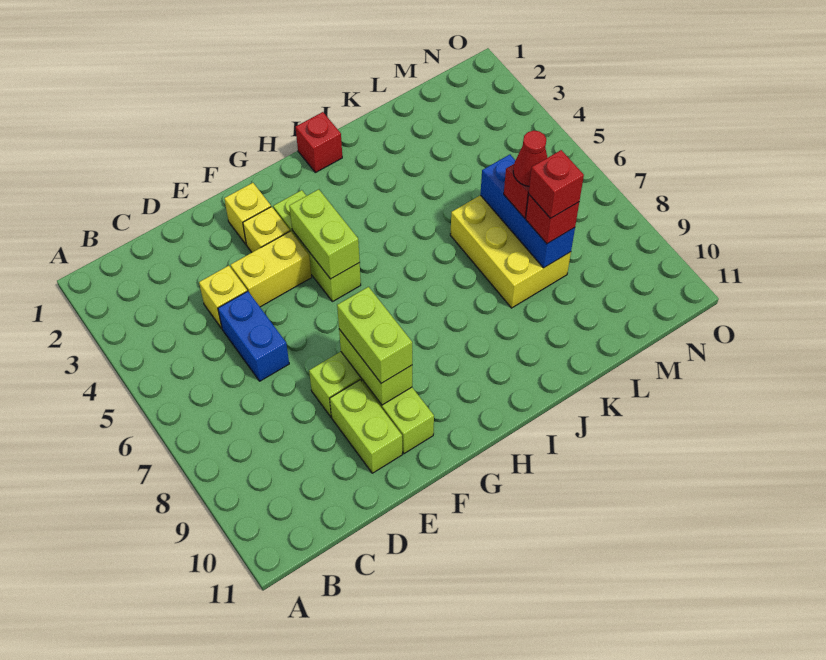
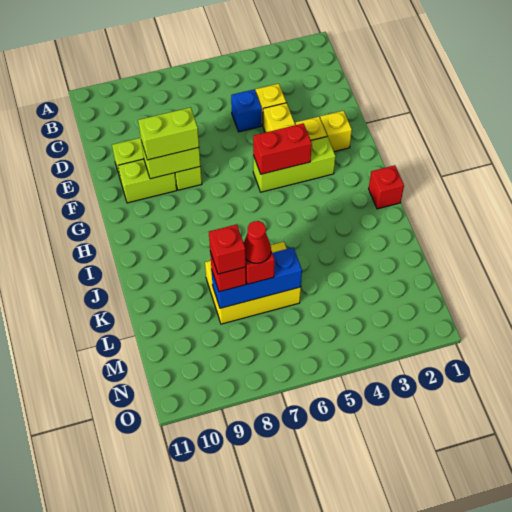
blue brick D5:D6 level 1 -> blue brick D5 level 1
lime brick G4:G5 level 2 -> red brick G4:G5 level 2

